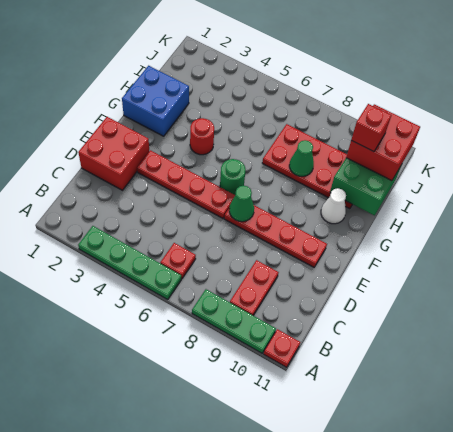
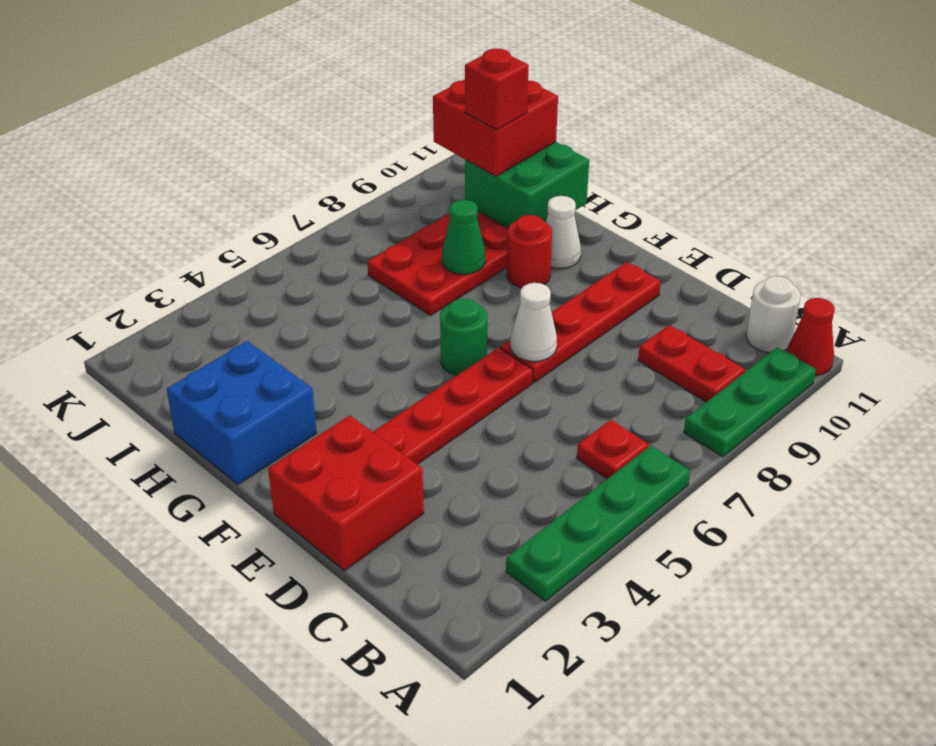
red plate A11 level 1 -> red cone A11 level 1
none -> white round brick B11 level 1
green cone E7 level 2 -> white cone E7 level 2
red round brick G4 level 1 -> red round brick G9 level 1

